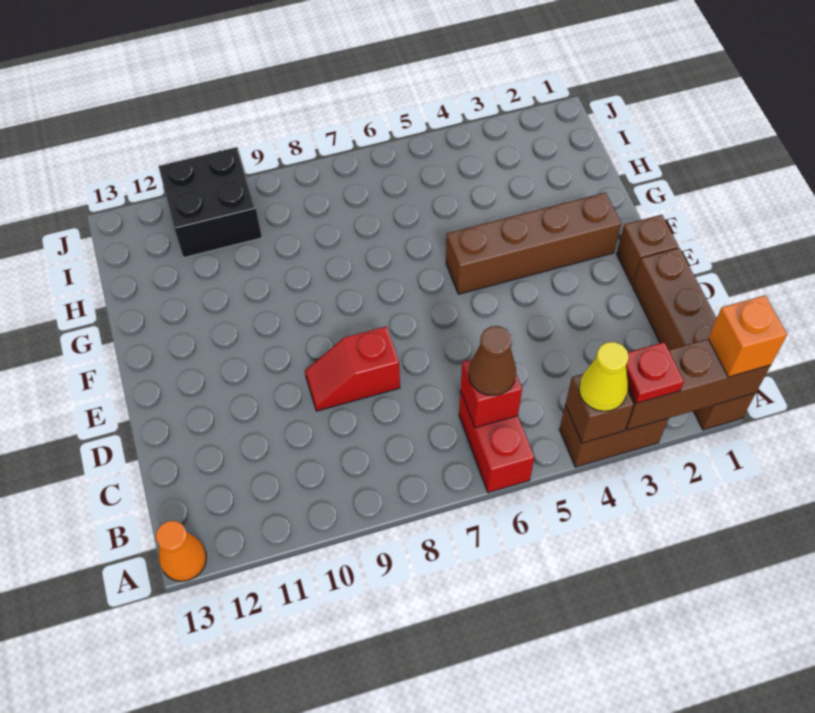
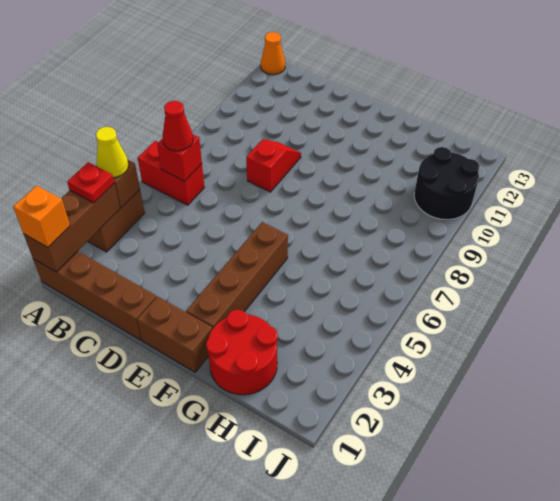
brown cone B6 level 3 -> red cone B6 level 3
brown brick E1 level 1 -> brown brick E1:F1 level 1
none -> red round brick G1:H2 level 1
black brick I10:J11 level 1 -> black round brick I10:J11 level 1

